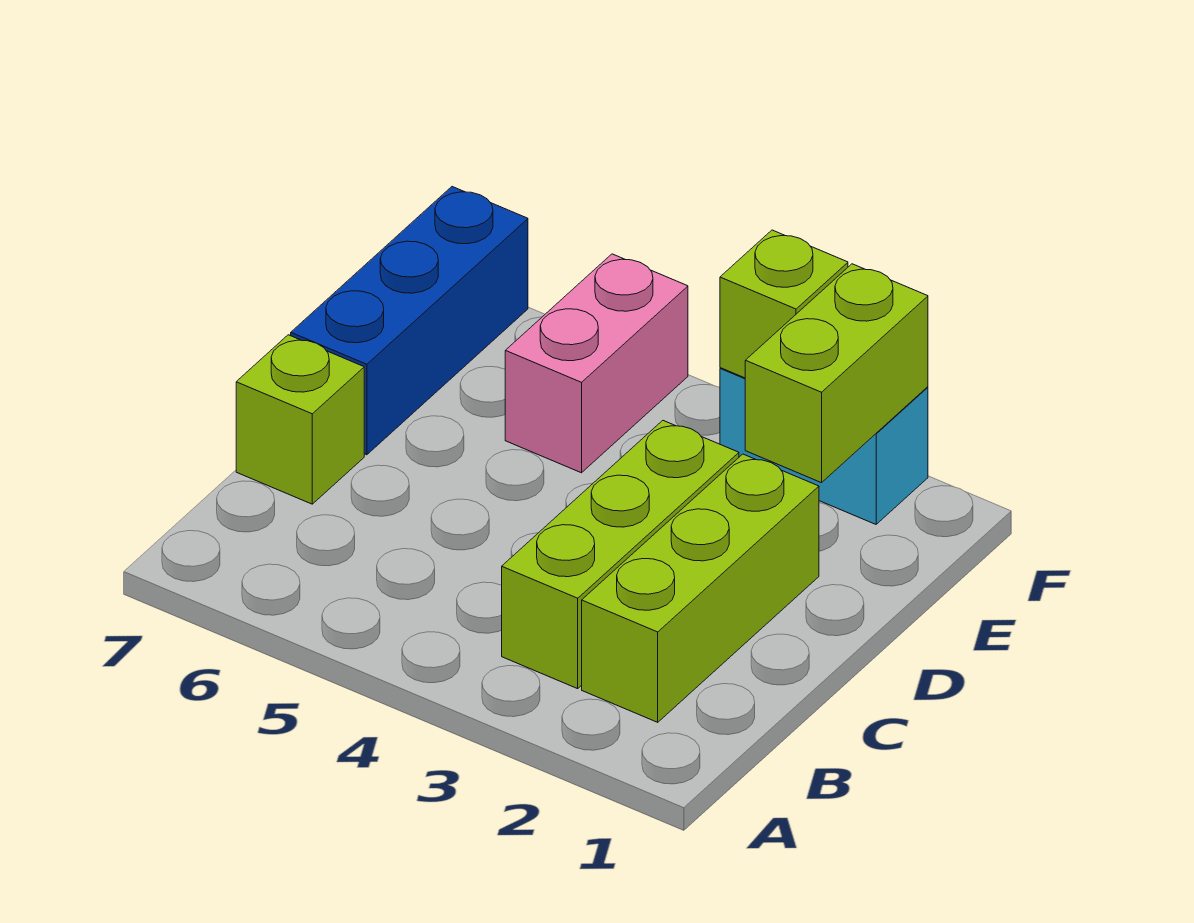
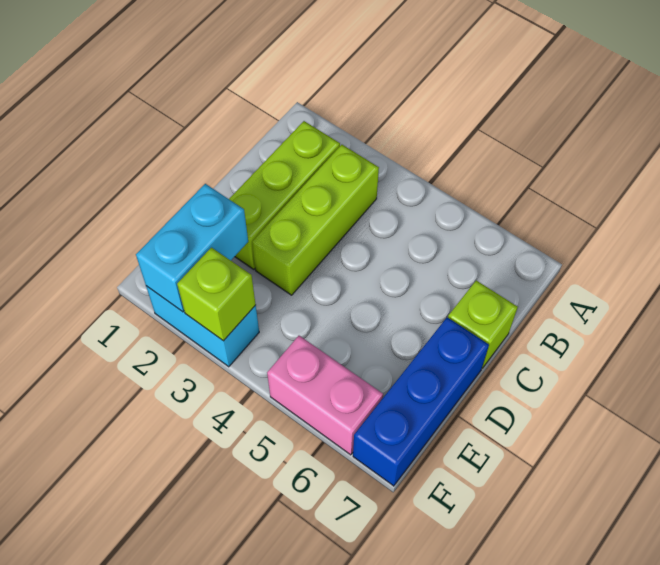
lime brick E2:F2 level 2 -> cyan brick E2:F2 level 2
pink brick E5:F5 level 1 -> pink brick F5:F6 level 1

